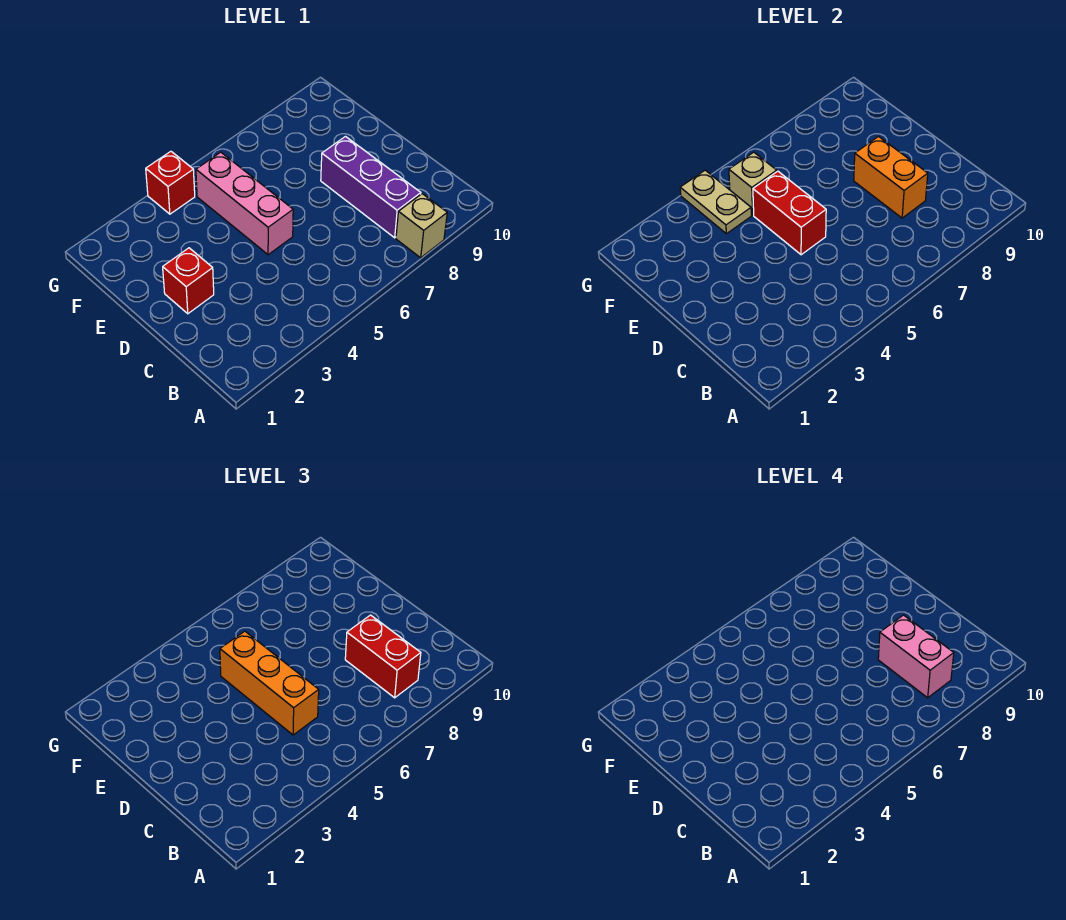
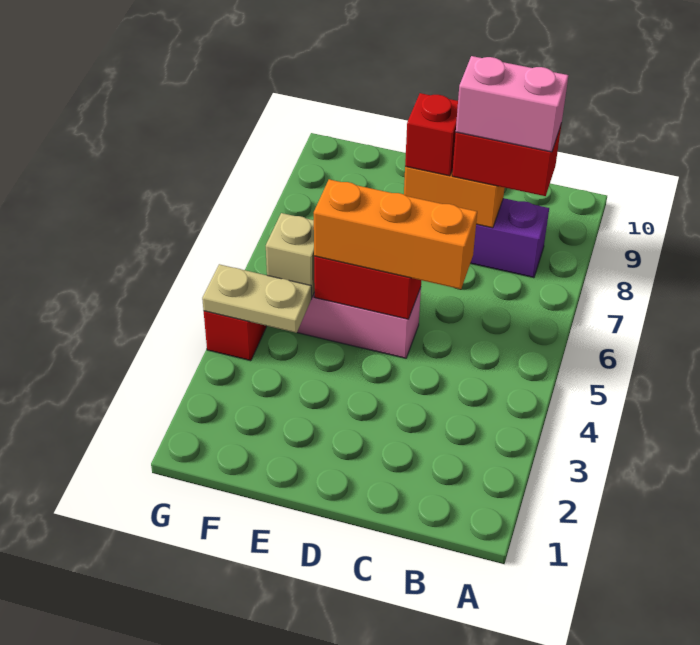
tan brick A8 level 1 -> none
red brick D2 level 1 -> red brick D8 level 3

